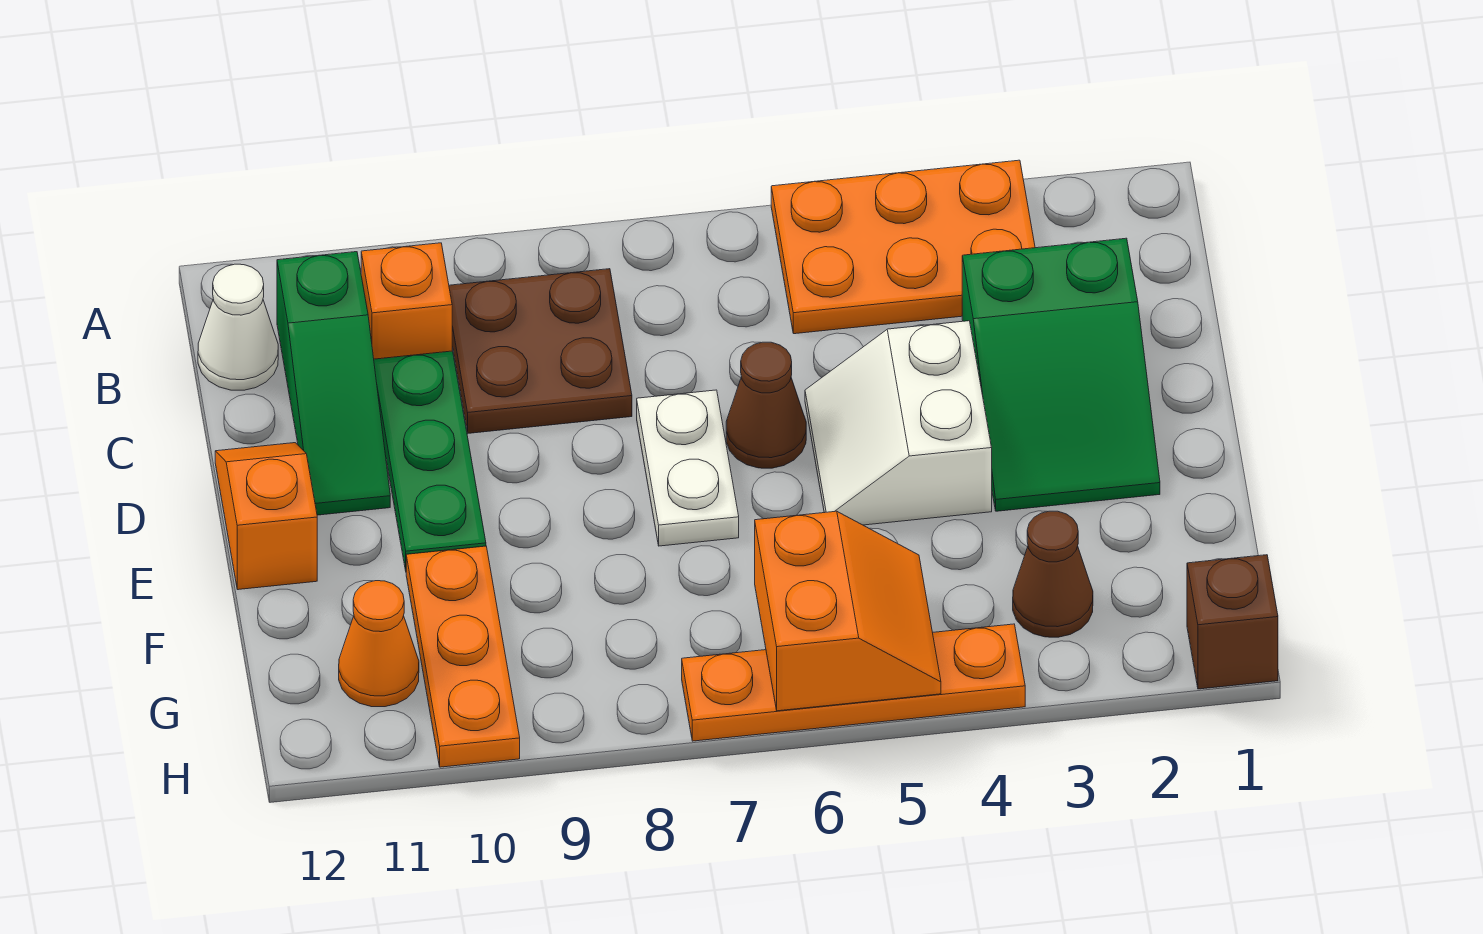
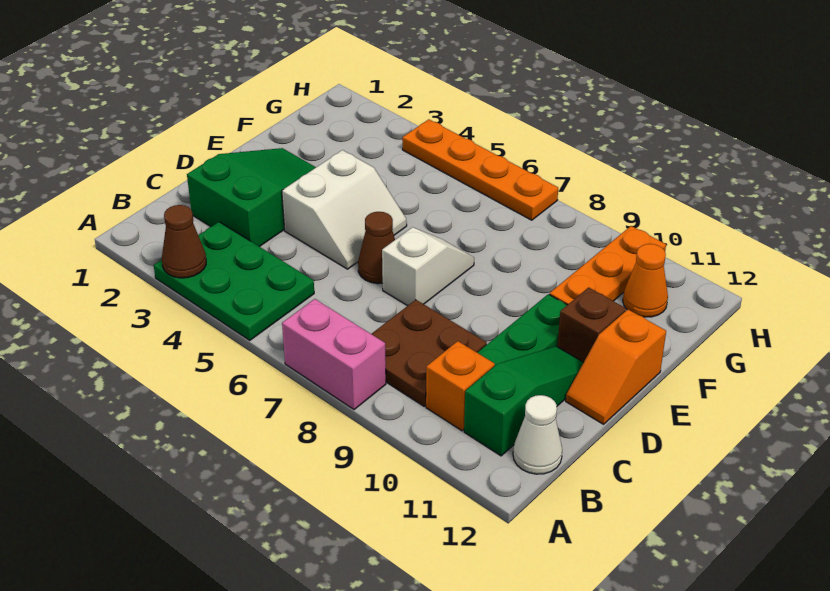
orange plate A3:B5 level 1 -> green plate A3:B5 level 1
none -> pink brick A7:A8 level 1
white plate D7:E7 level 1 -> white slope D7:E7 level 1 top D
brown cone G3 level 1 -> brown cone A3 level 2
orange slope G5:H6 level 2 top 6 -> none
brown brick H1 level 1 -> brown brick E11 level 1

